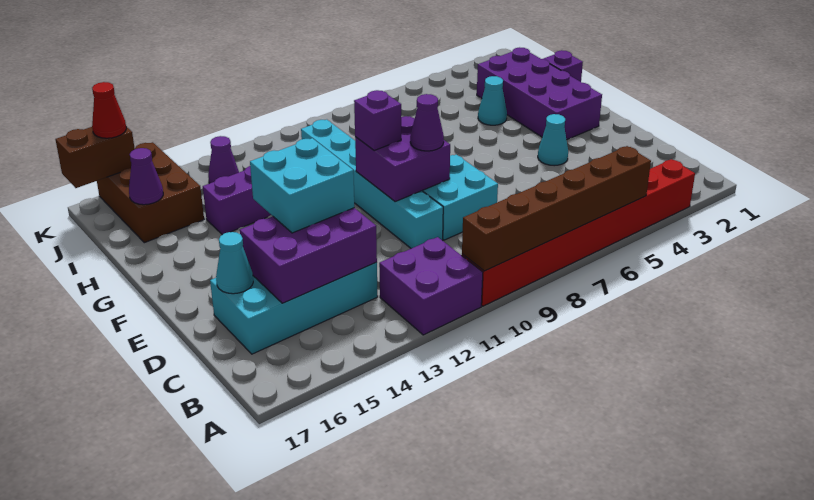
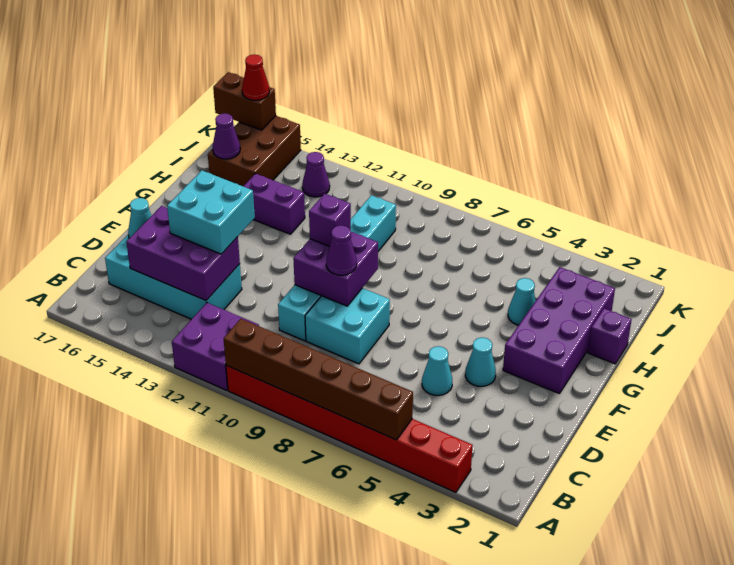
none -> cyan cone D5 level 1

